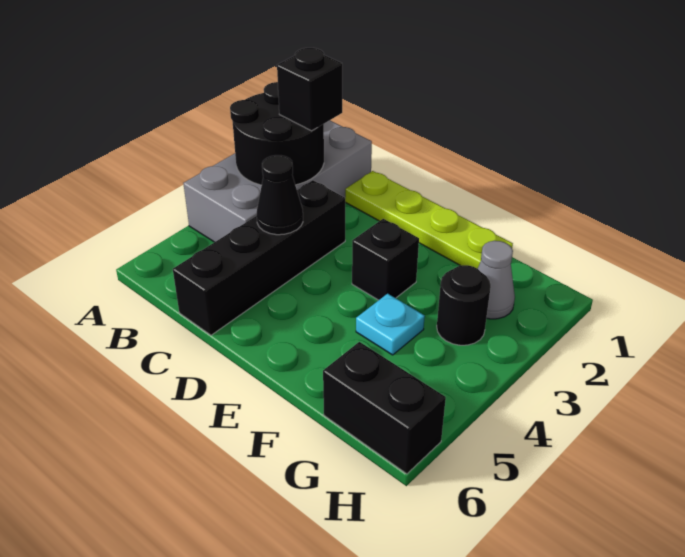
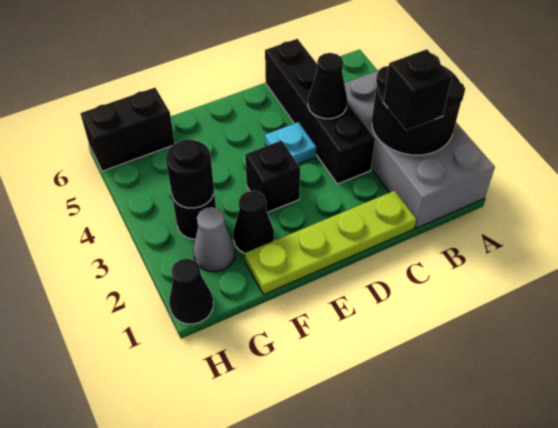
none -> black cone F2 level 1
cyan plate F4 level 1 -> cyan plate D4 level 1
none -> black round brick G3 level 2
none -> black cone H1 level 1

